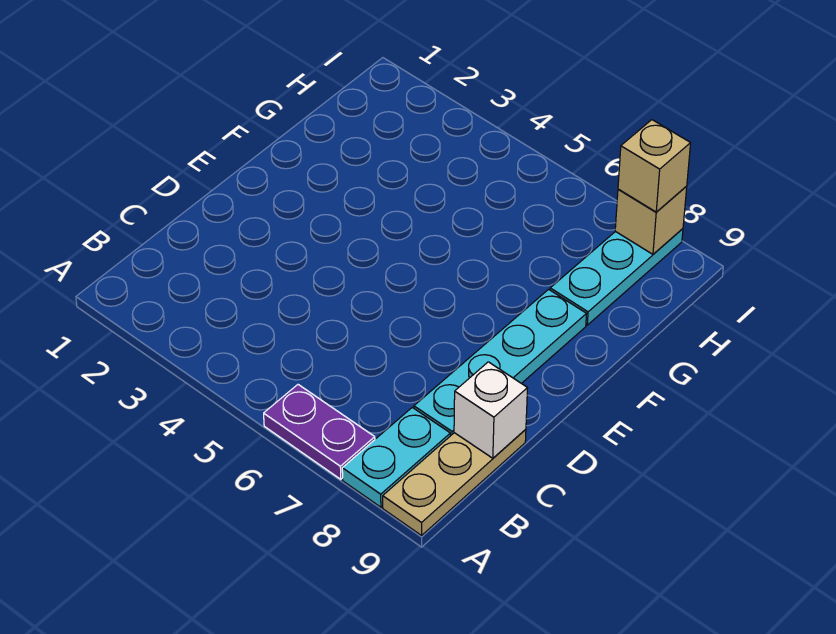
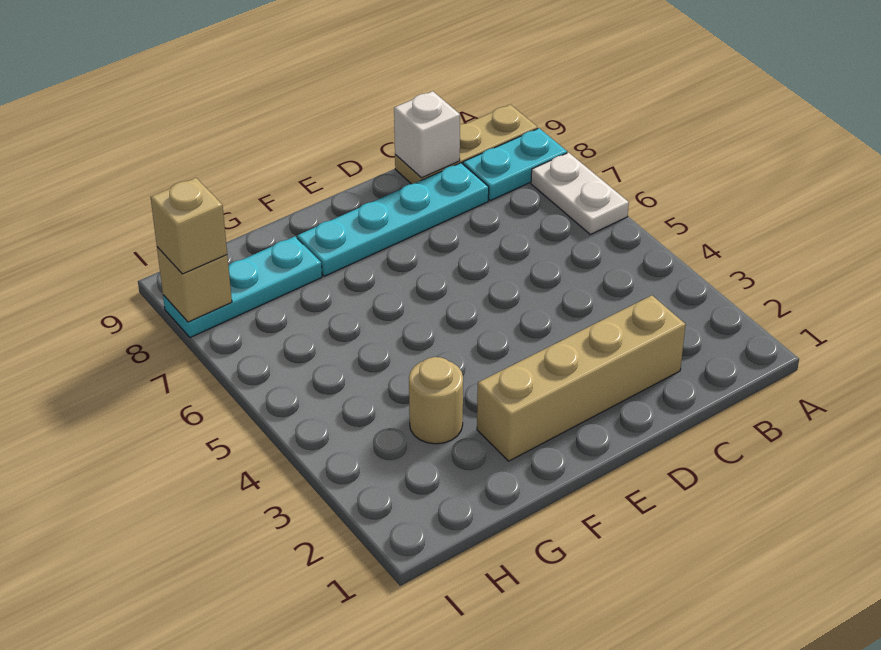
purple plate A6:A7 level 1 -> white plate A6:A7 level 1
none -> tan brick C2:F2 level 1
none -> tan round brick G3 level 1

